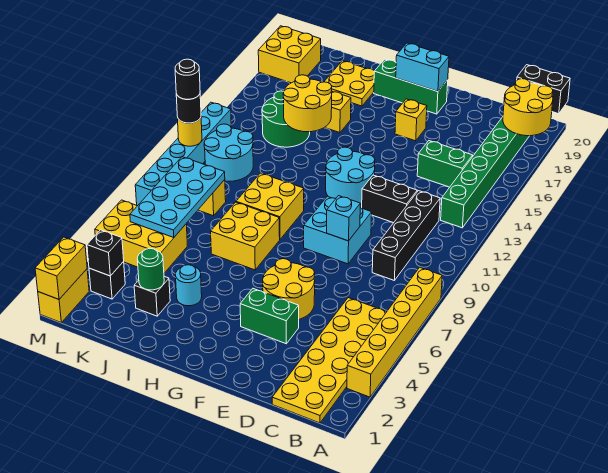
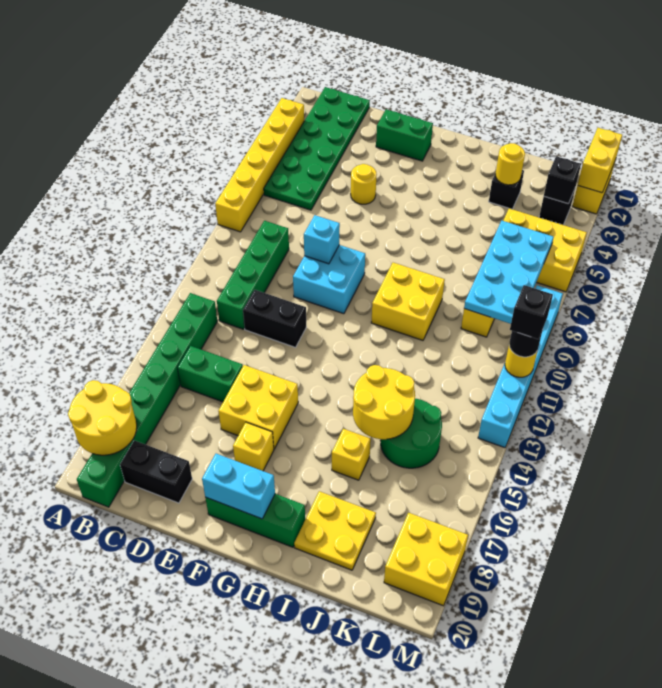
black brick A20:B20 level 2 -> black brick C19:D19 level 1
yellow plate B1:C6 level 1 -> green plate B1:C6 level 1
black brick C9:C12 level 1 -> green brick C9:C12 level 1
green brick E4:F4 level 1 -> green brick E2:F2 level 1
yellow round brick E5:F6 level 1 -> yellow round brick E5 level 1
cyan round brick F12:G13 level 1 -> none
yellow brick H7:I8 level 1 -> yellow brick E15:F16 level 1
cyan round brick I4 level 1 -> none
green round brick J3 level 2 -> yellow round brick J3 level 2
cyan round brick K11:L12 level 1 -> none
black round brick M11 level 4 -> black brick M11 level 4

